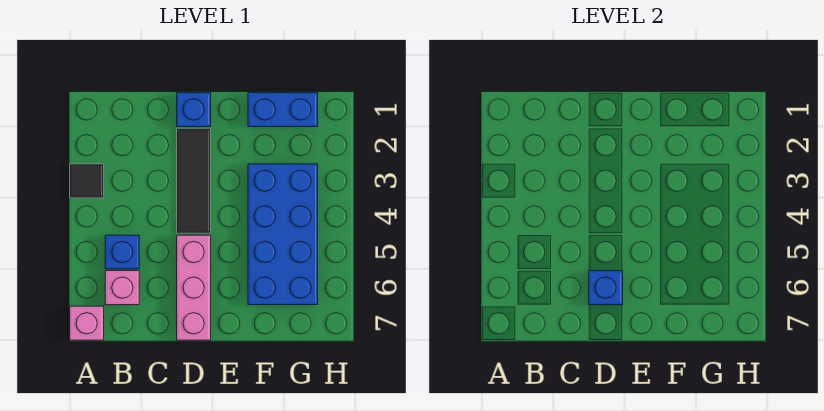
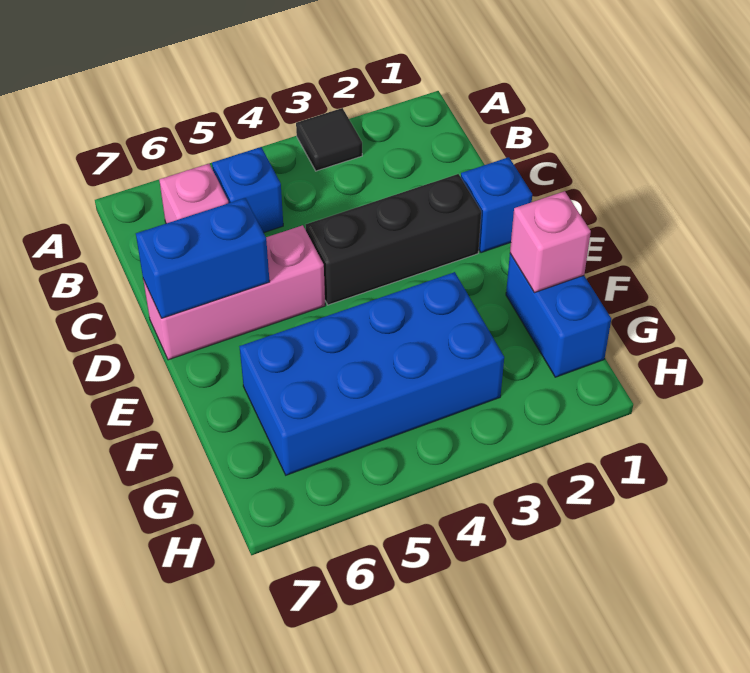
pink brick A7 level 1 -> pink brick F1 level 2
black tile D2:D4 level 1 -> black brick D2:D4 level 1
blue brick D6 level 2 -> blue brick D6:D7 level 2

